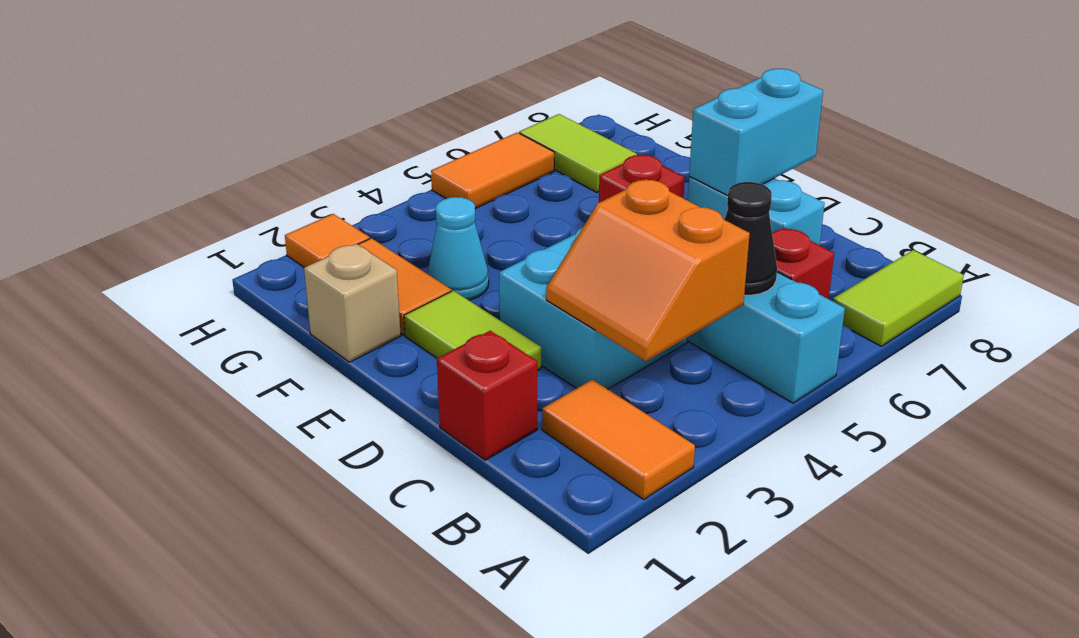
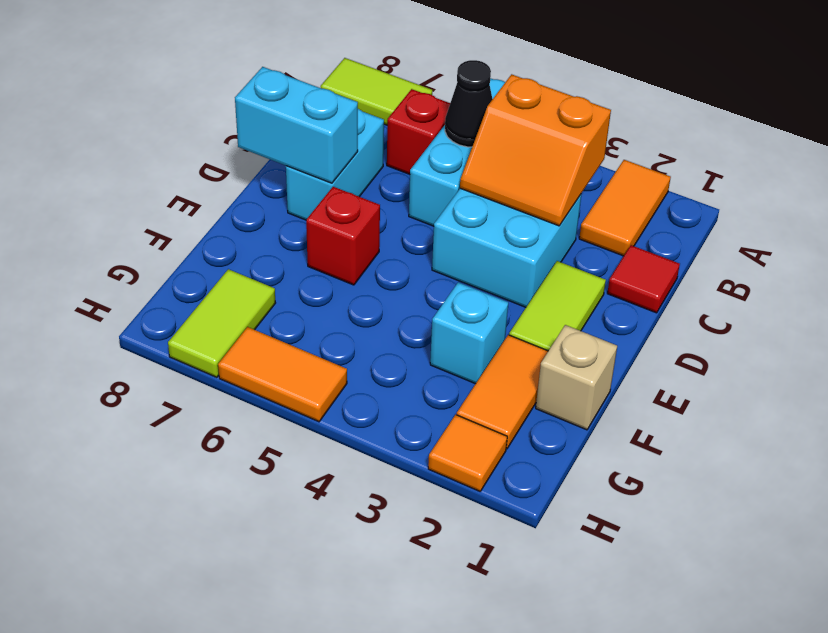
orange slope B3:C4 level 2 top 4 -> orange slope B3:C4 level 2 top B
red brick C1 level 1 -> red tile C1 level 1
cyan cone F3 level 1 -> cyan brick F3 level 1

